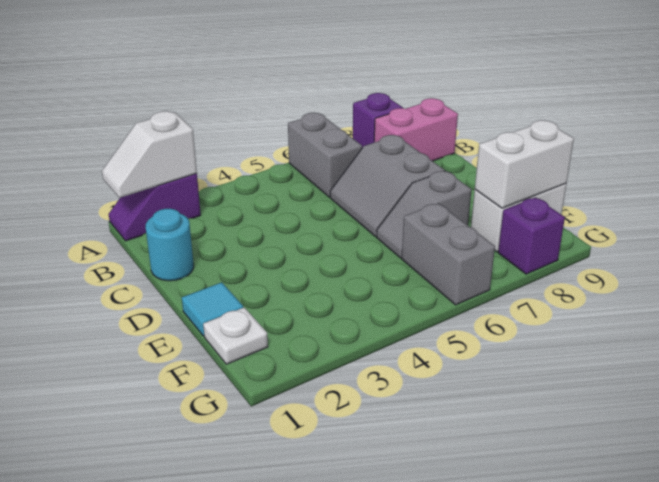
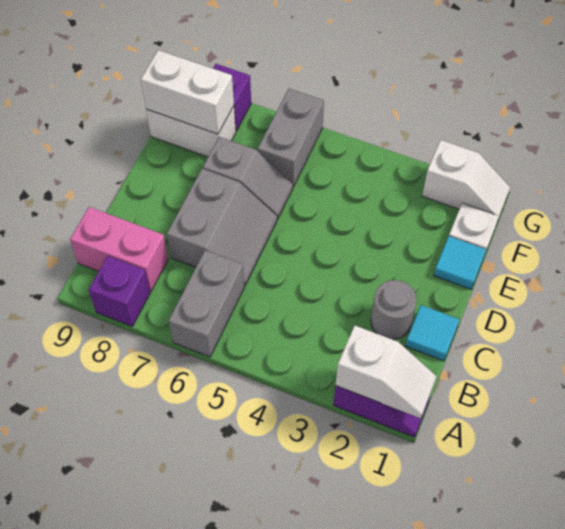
cyan round brick C1 level 1 -> cyan tile C1 level 1
none -> grey round brick C2 level 1
none -> white slope G1:G2 level 1 top 2

